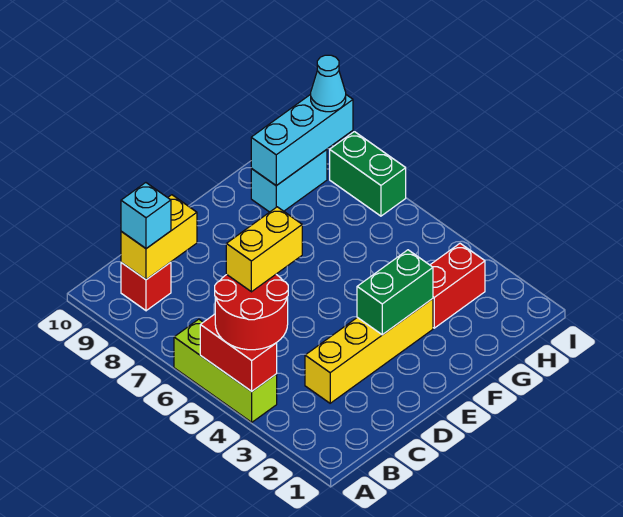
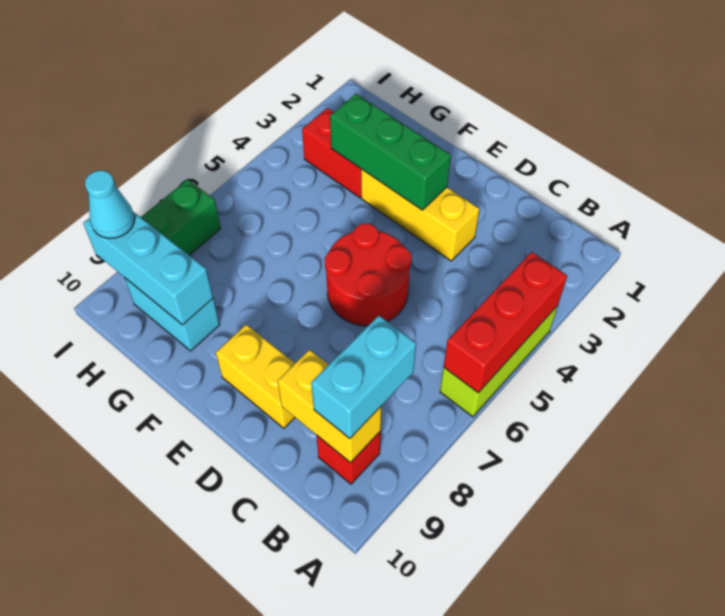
red brick A4:A5 level 2 -> red brick A4:A6 level 2
red round brick A4:B5 level 3 -> red round brick D5:E6 level 1
yellow brick B5:C5 level 4 -> yellow brick D9:E9 level 1
cyan brick B9 level 3 -> cyan brick B8:B9 level 3
yellow brick C3:F3 level 1 -> yellow brick D3:F3 level 1
green brick E3:F3 level 2 -> green brick E3:G3 level 2

